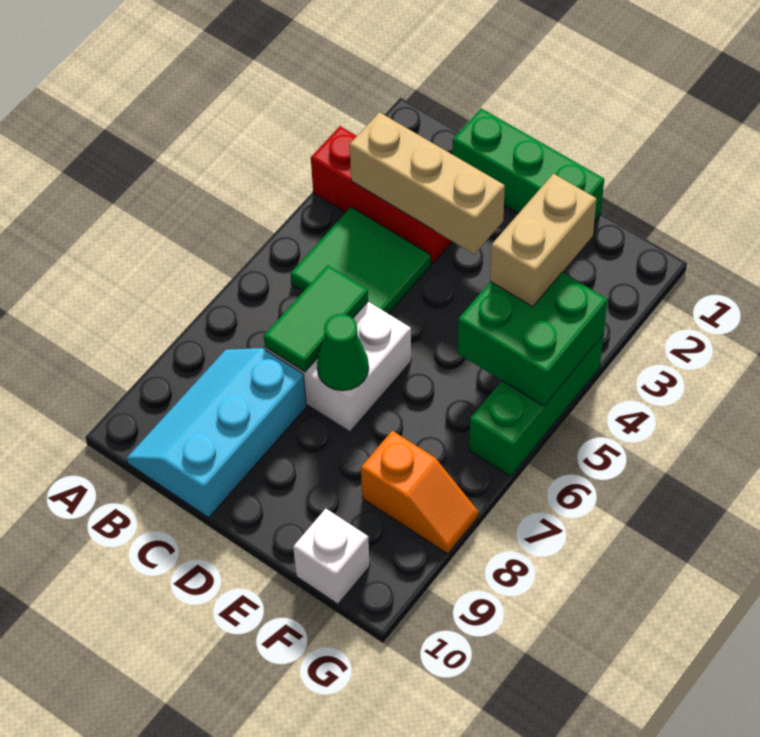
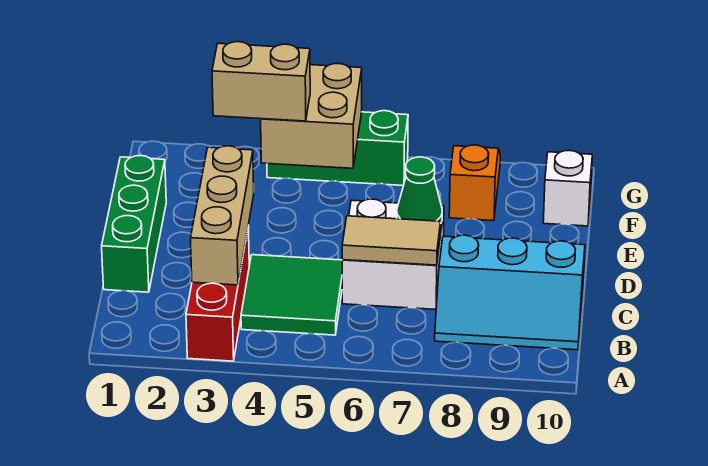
green tile C6:C7 level 2 -> tan tile C6:C7 level 2
green brick F4:G5 level 2 -> tan brick F4:G5 level 2

